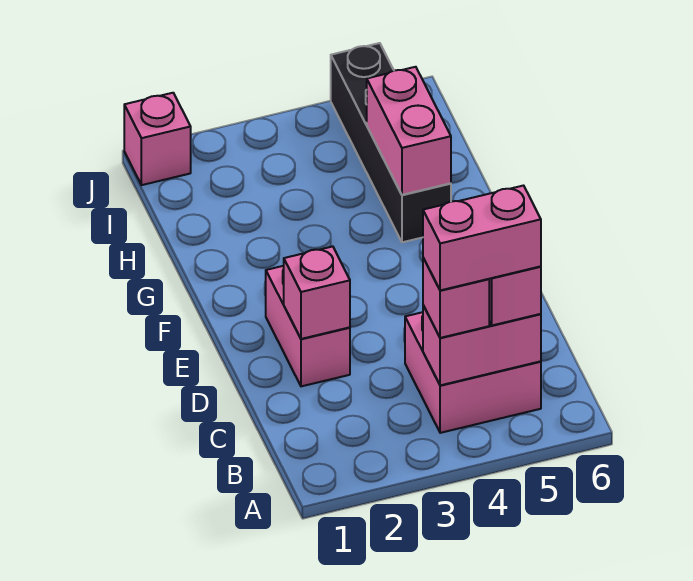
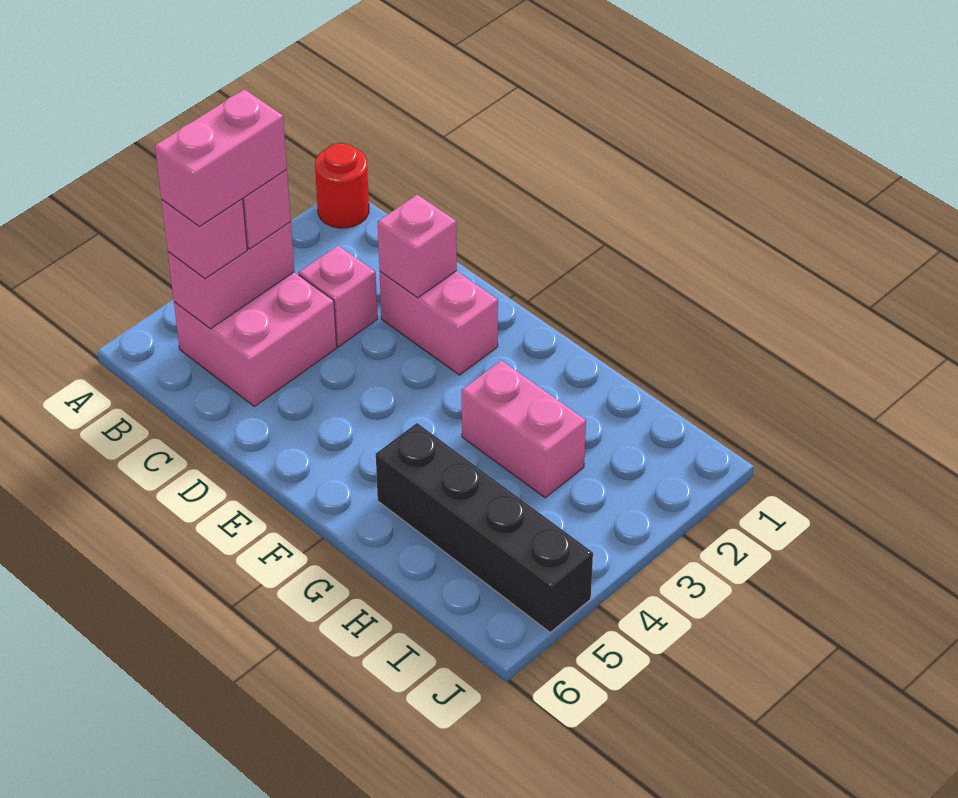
none -> red round brick A1 level 1
pink brick G5:H5 level 2 -> pink brick G3:H3 level 1
pink brick J1 level 1 -> pink brick C3 level 1

